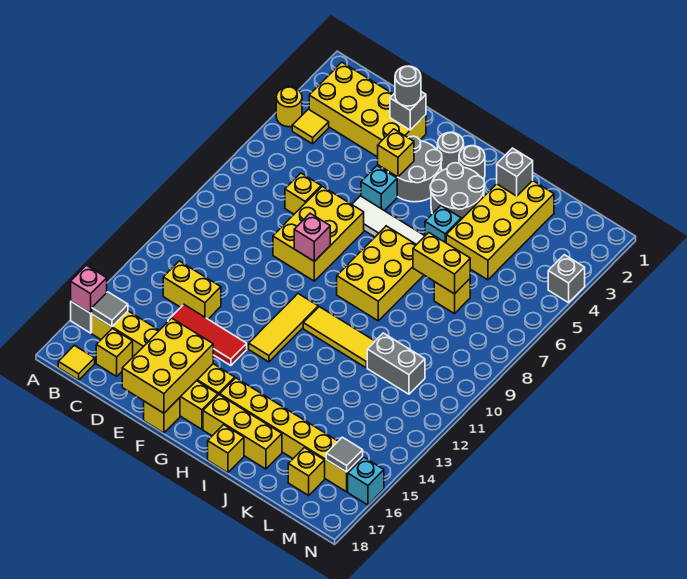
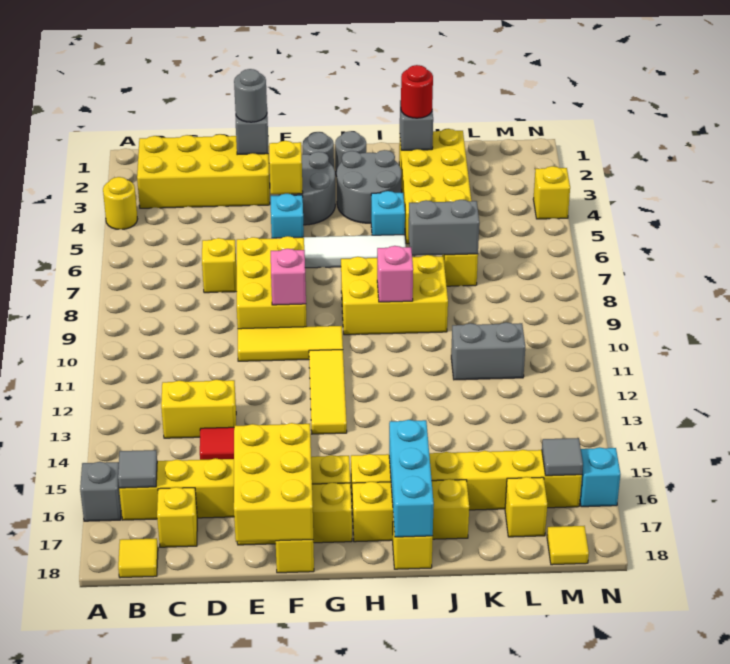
pink brick A16 level 2 -> pink brick I9 level 2
yellow tile B4 level 1 -> yellow tile M18 level 1
yellow brick H7:I9 level 1 -> yellow brick H8:J9 level 1
yellow tile H11:J11 level 1 -> yellow tile E10:G10 level 1
none -> cyan brick I16:I18 level 2
none -> red round brick J2 level 3
yellow brick J7:K7 level 2 -> grey brick J7:K7 level 2
grey brick N4 level 1 -> yellow brick N4 level 1

